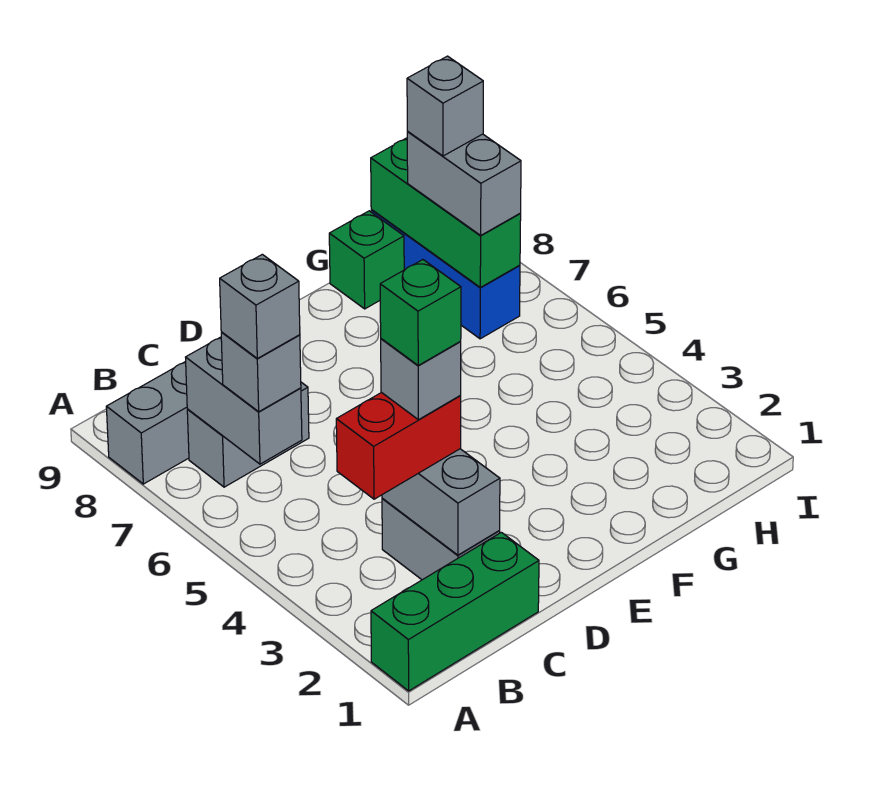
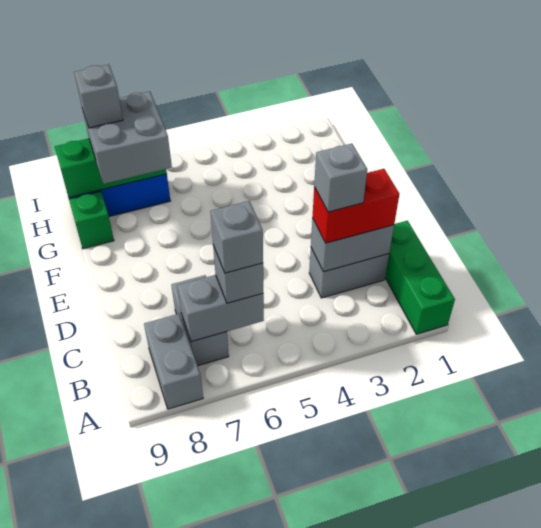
red brick B3:C3 level 3 -> red brick C2:C3 level 3
green brick C3 level 5 -> none
grey brick H7:H8 level 3 -> grey brick G7:H8 level 3

